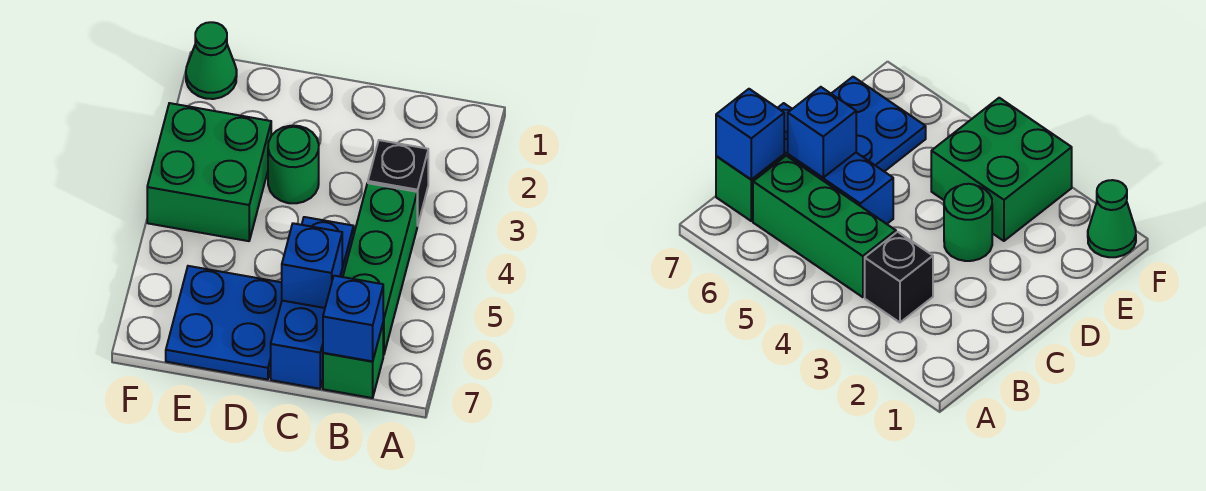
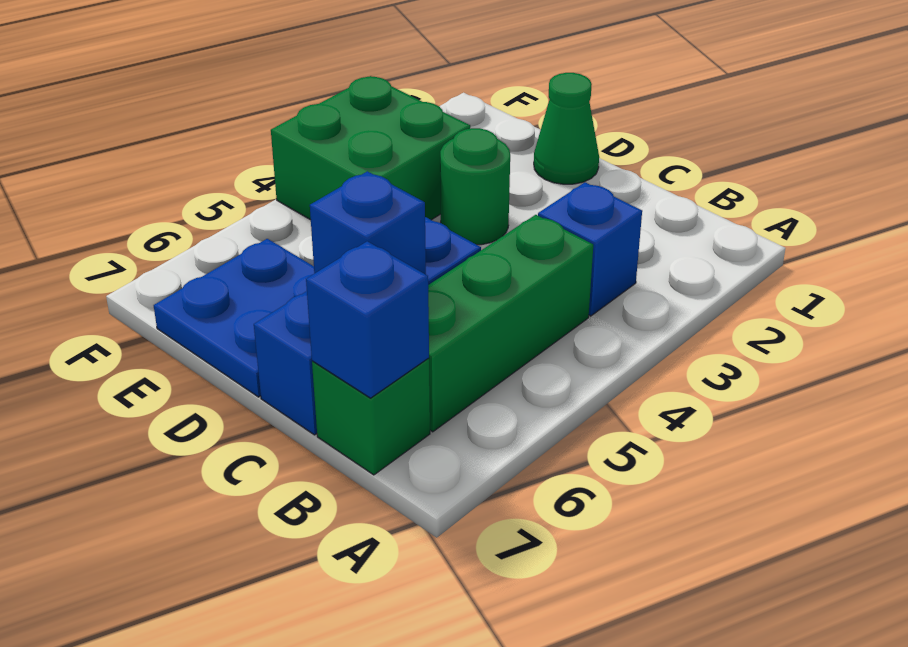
black brick B3 level 1 -> blue brick B3 level 1
green cone F1 level 1 -> green cone D1 level 1

